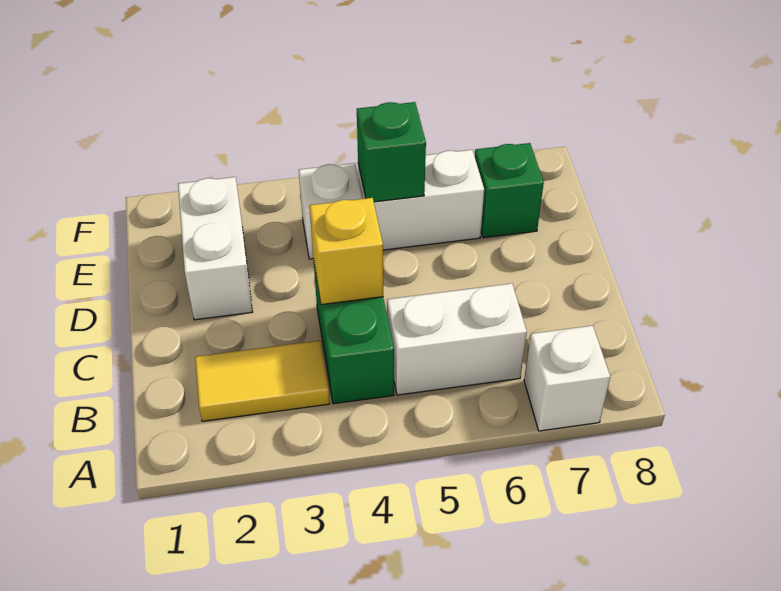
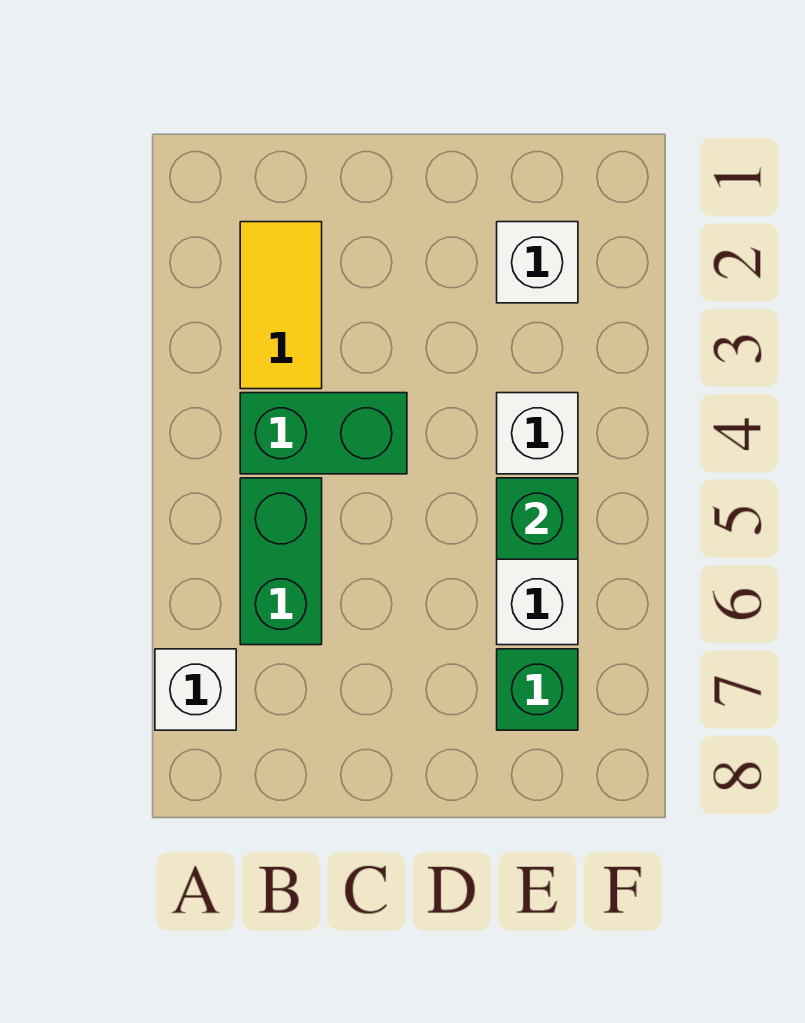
white brick B5:B6 level 1 -> green brick B5:B6 level 1
yellow brick C4 level 2 -> none
white brick D2:E2 level 1 -> white brick E2 level 1

